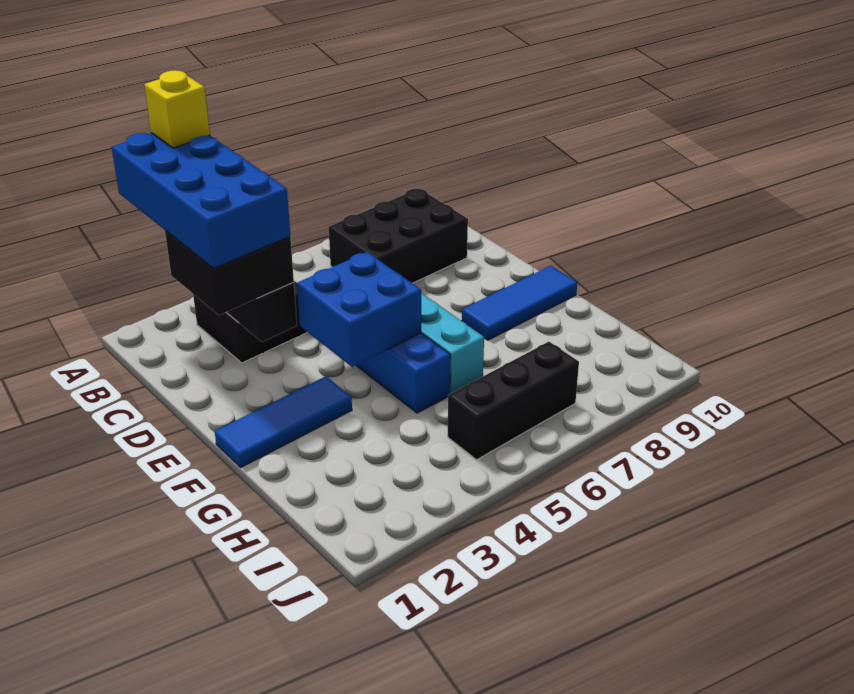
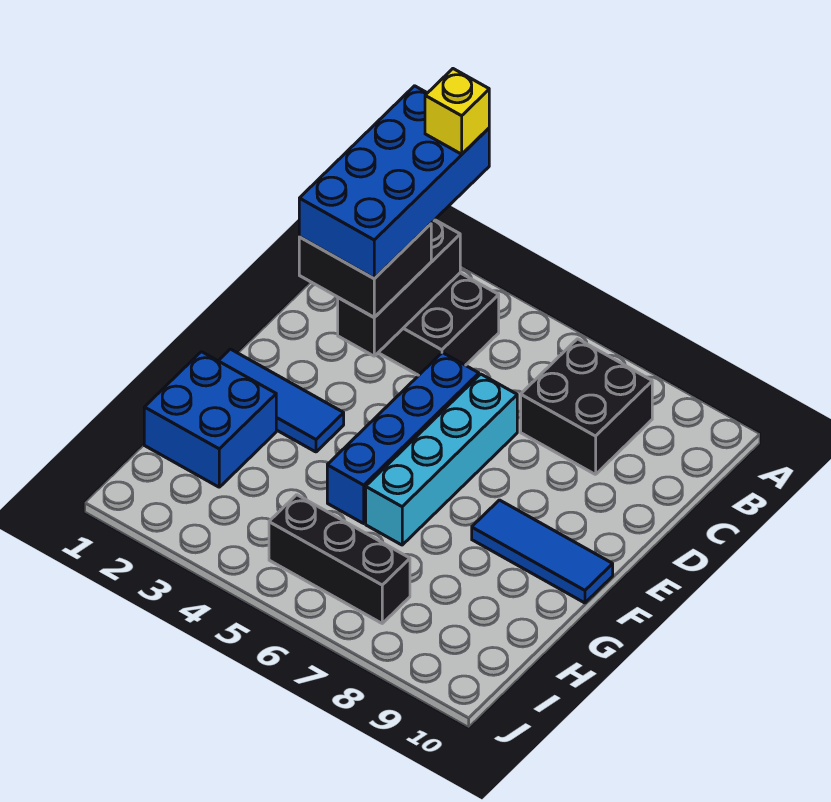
black brick B7:C9 level 1 -> black brick B7:C8 level 1
blue brick E4:F5 level 2 -> blue brick G1:H2 level 1

